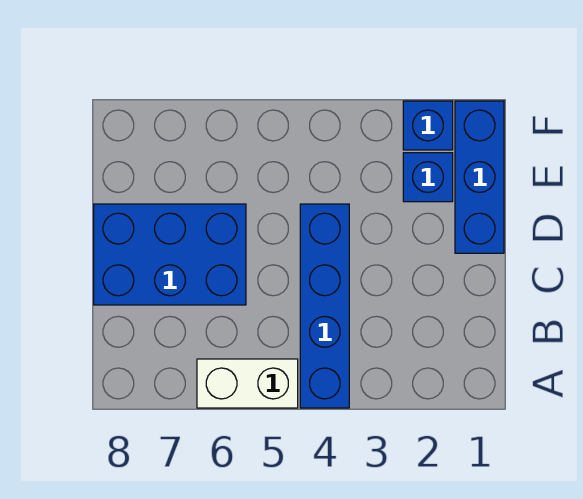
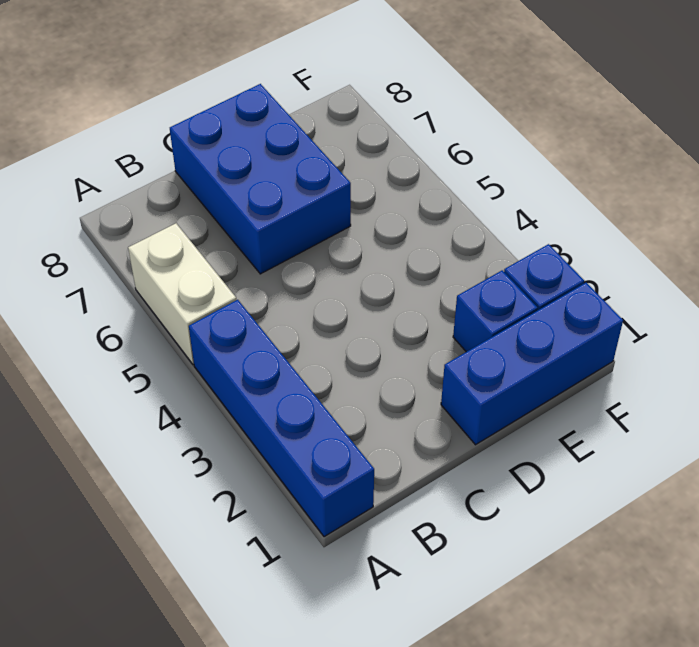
blue brick A4:D4 level 1 -> blue brick A1:A4 level 1

